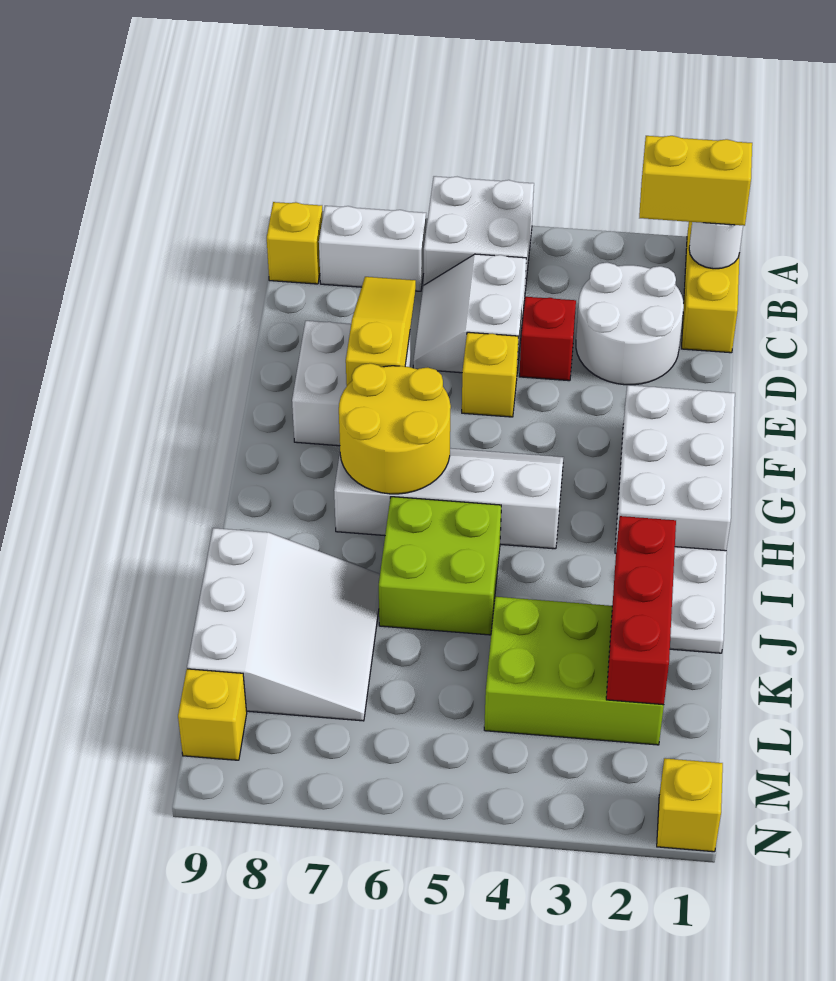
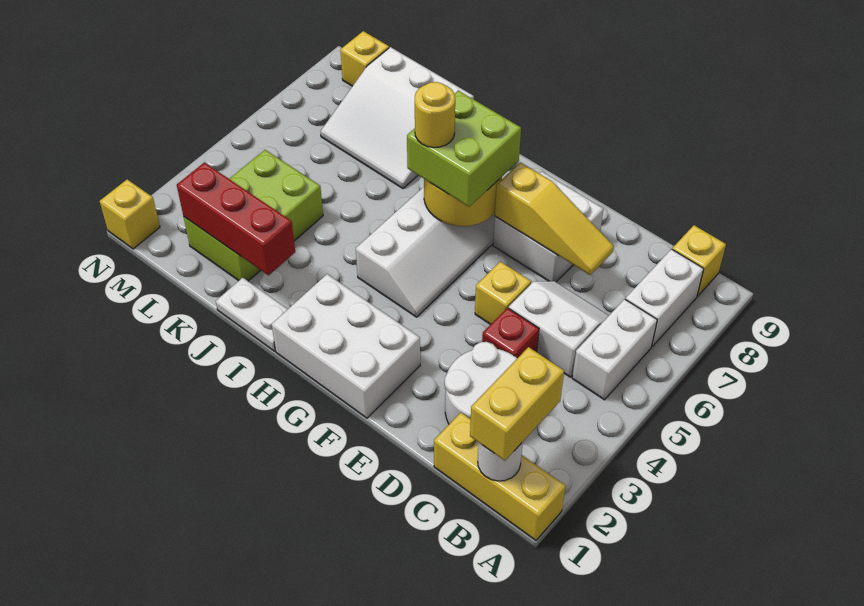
white brick A5:B6 level 1 -> white brick B5:B6 level 1
none -> yellow round brick H6 level 4
lime brick I5:J6 level 1 -> lime brick G6:H7 level 3

